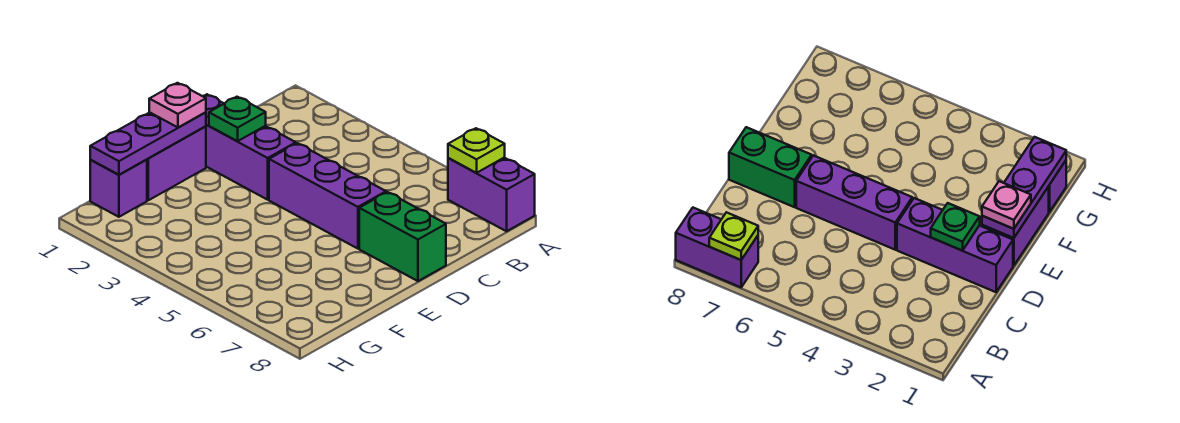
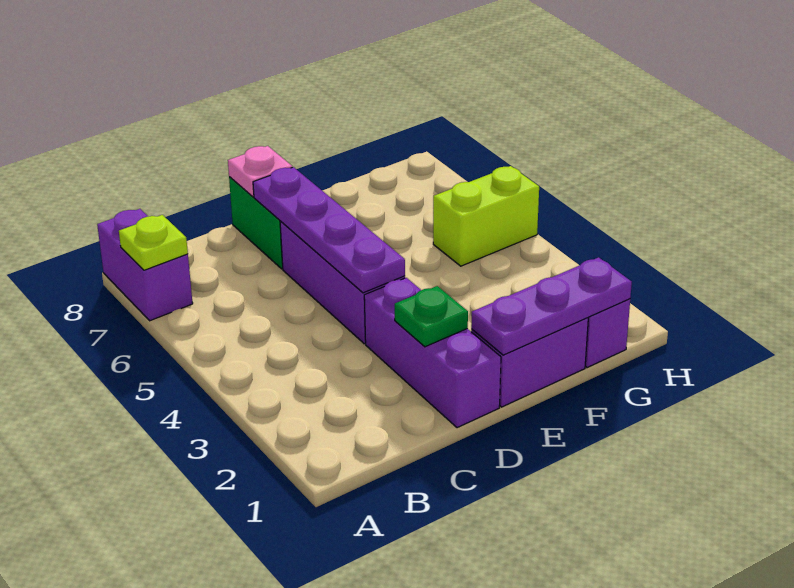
none -> purple plate D4:D7 level 2
pink plate E1 level 3 -> pink plate D8 level 2
none -> lime brick G5:H5 level 1

